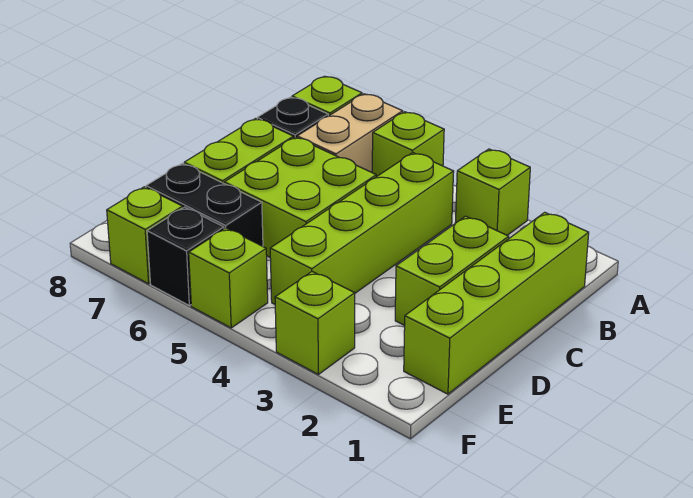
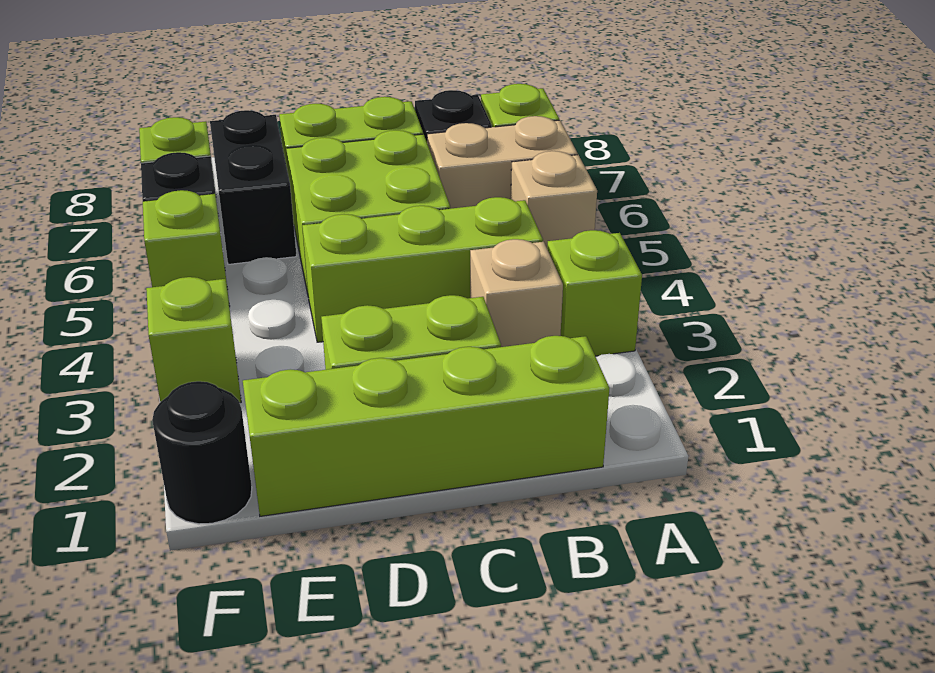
lime brick A5 level 1 -> tan brick A5 level 1
none -> tan brick B3 level 1
lime brick B4:E4 level 1 -> lime brick B4:D4 level 1
none -> black round brick F1 level 1

